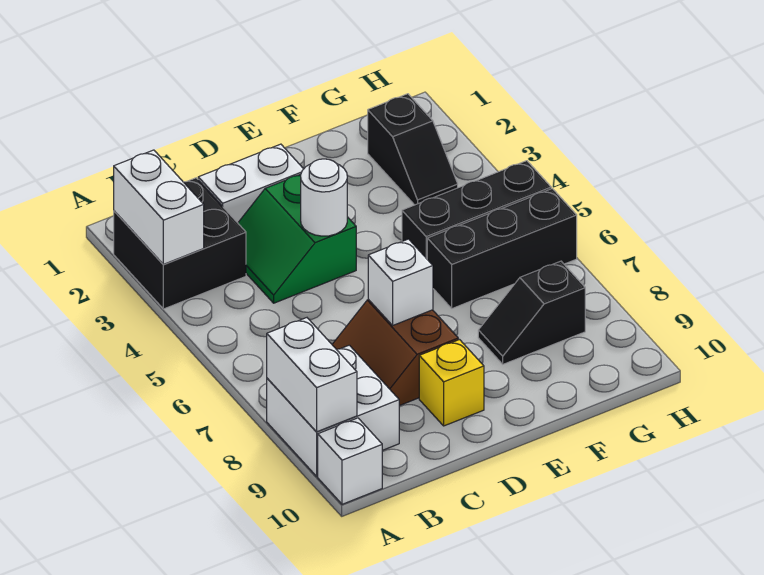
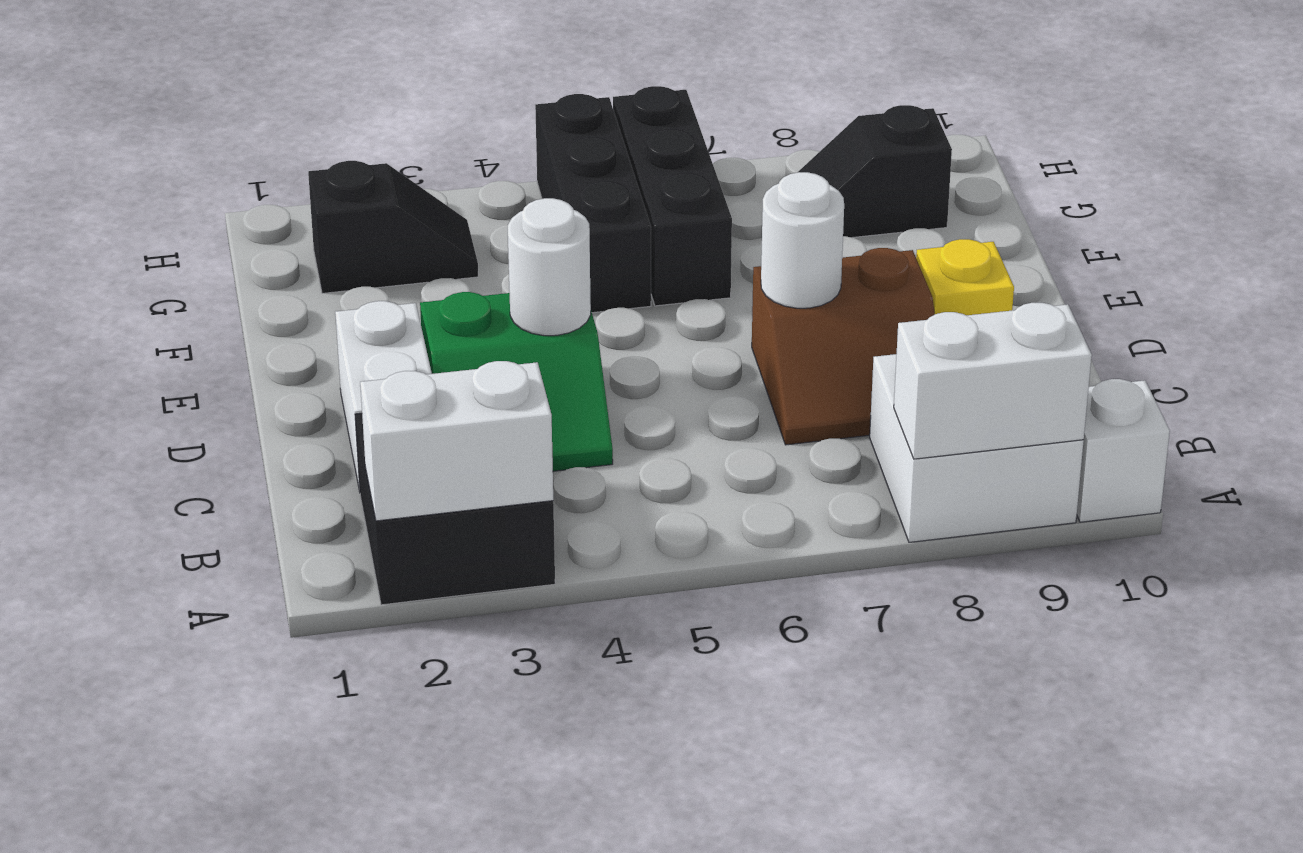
white brick D7 level 2 -> white round brick D7 level 2
black slope F8:G8 level 1 top G -> black slope G8:G9 level 1 top 9

